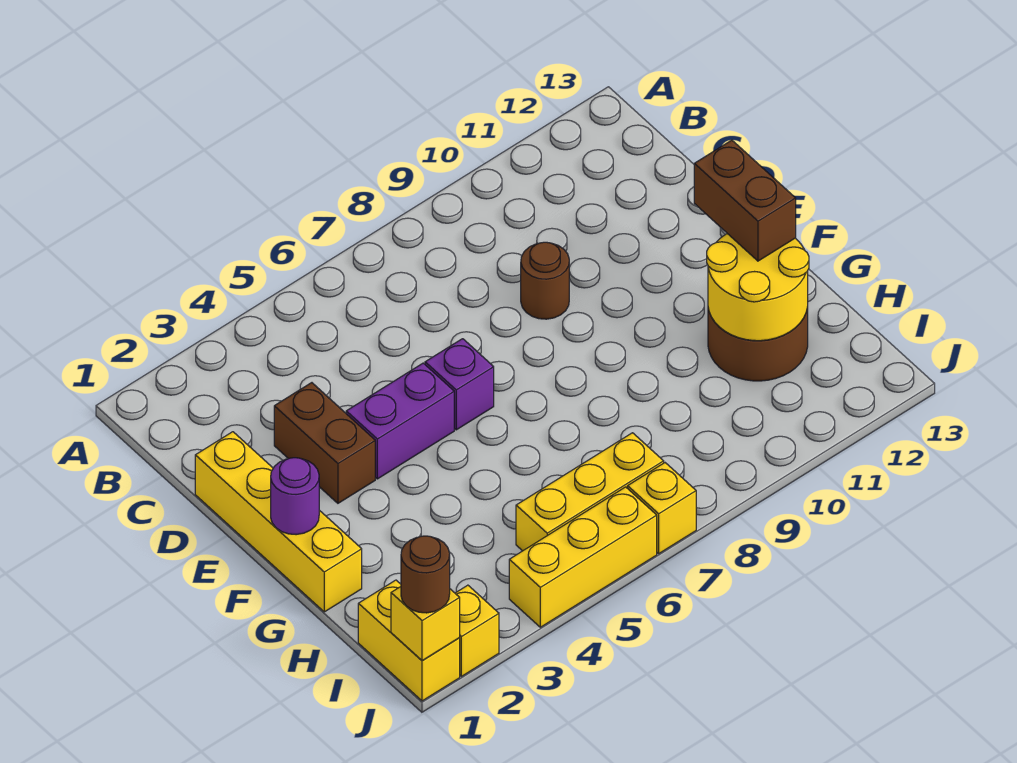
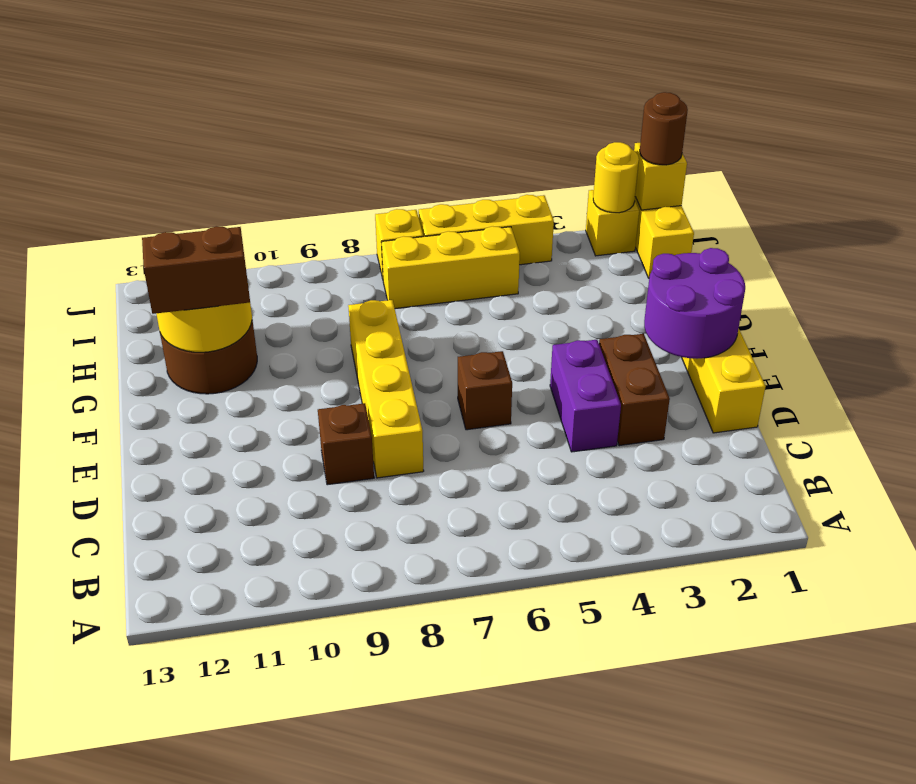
none -> yellow brick D8:G8 level 1
brown round brick D9 level 1 -> brown brick D9 level 1
purple brick E4:E5 level 1 -> purple brick D4:E4 level 1
purple brick E6 level 1 -> brown brick E6 level 1
purple round brick F1 level 2 -> purple round brick E1:F2 level 2
brown brick F12:G12 level 3 -> brown brick G11:G12 level 3
none -> yellow round brick J2 level 2

